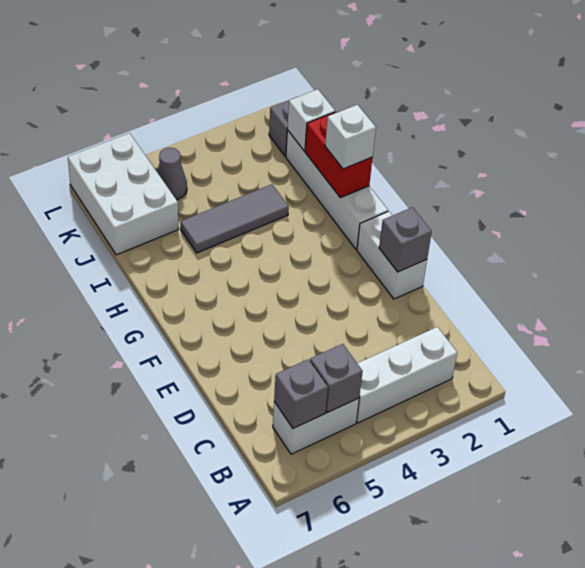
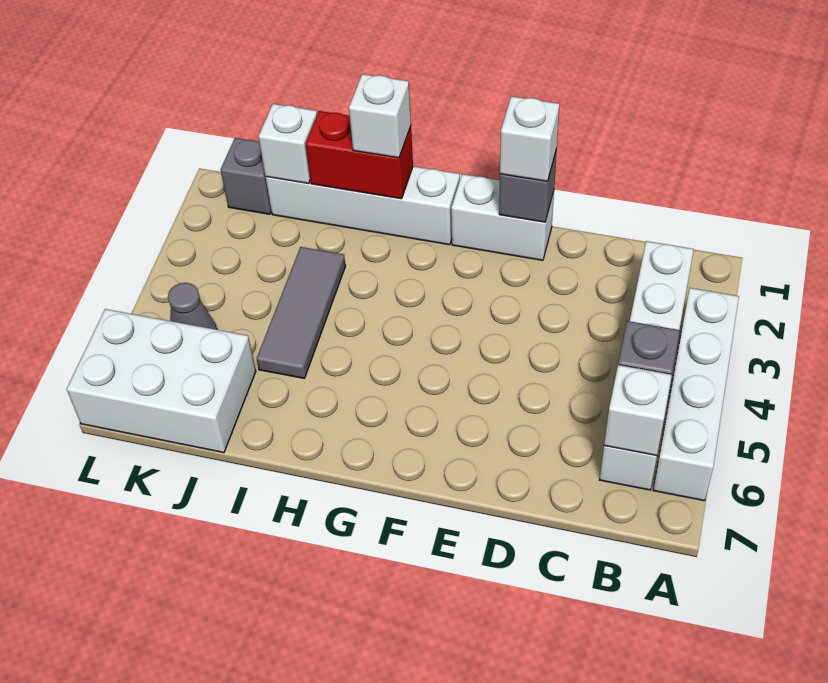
none -> white brick A3:A6 level 1
grey brick B6 level 2 -> white brick B6 level 2
none -> white brick E1 level 3

